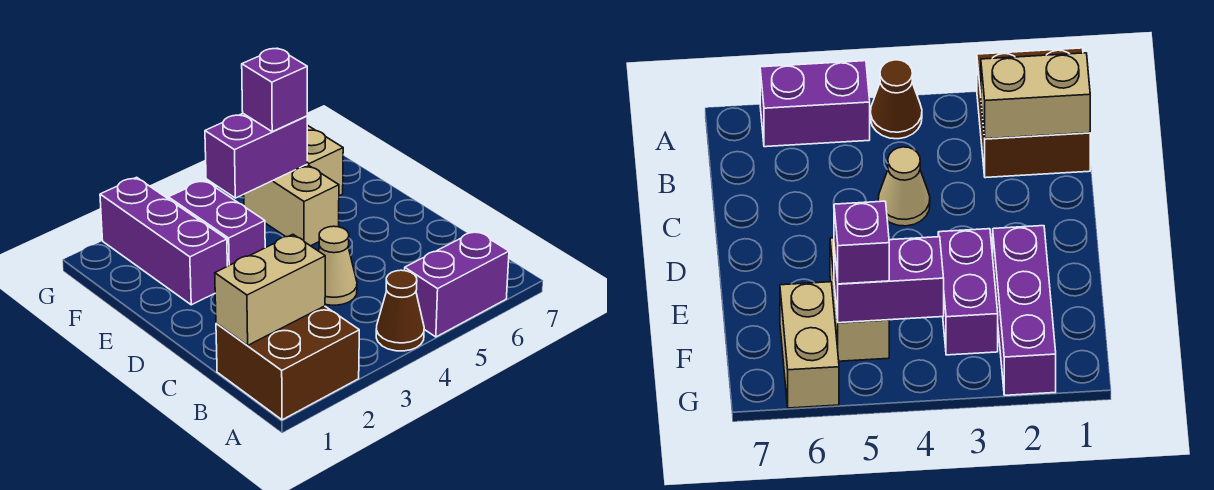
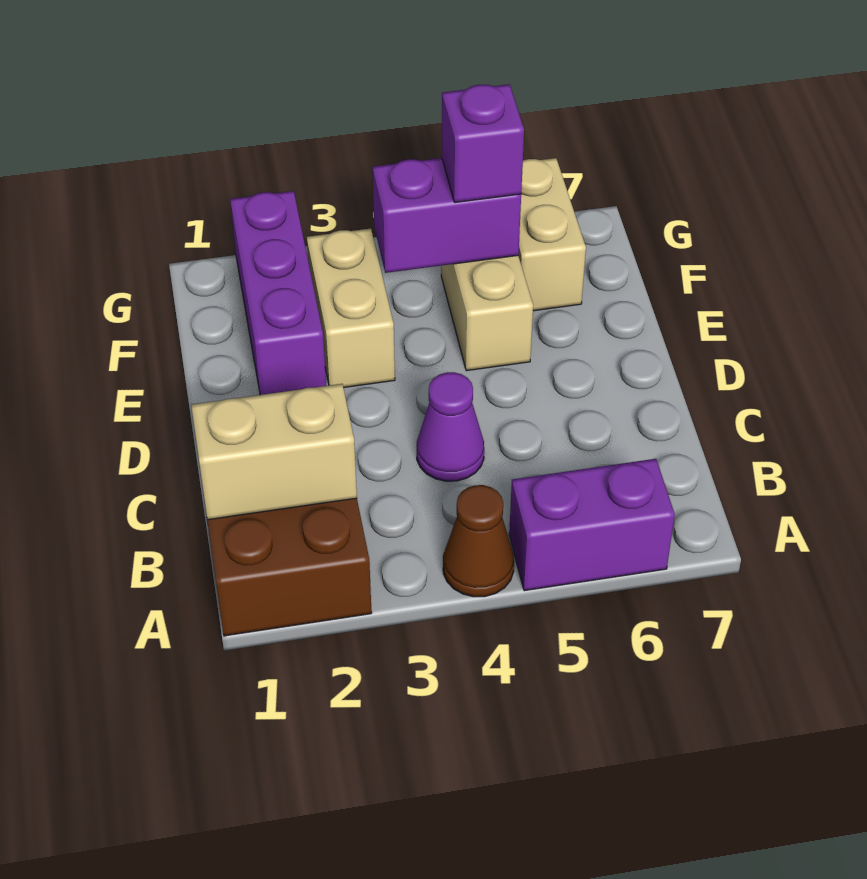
tan cone C4 level 1 -> purple cone C4 level 1
purple brick E3:F3 level 1 -> tan brick E3:F3 level 1

